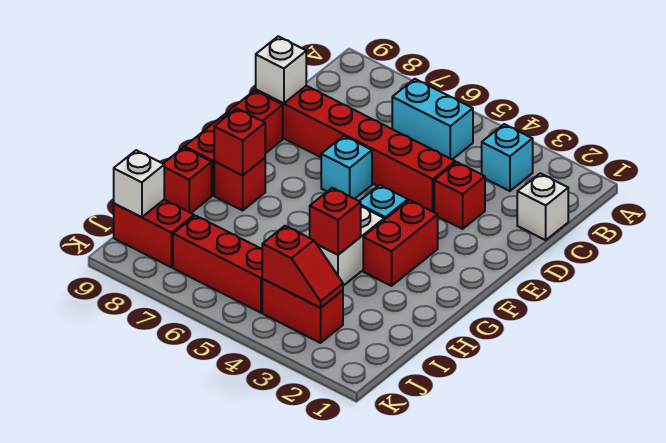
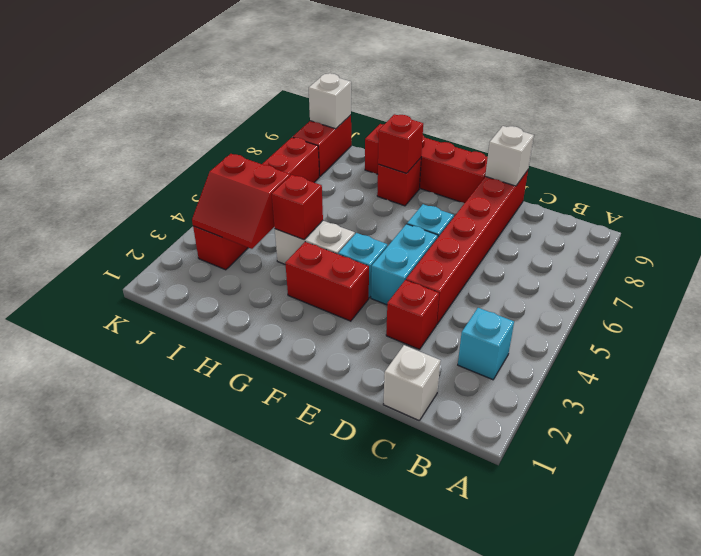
cyan brick B5:B6 level 1 -> cyan brick E4:E5 level 1
red slope J3:J4 level 2 top 4 -> red slope I3:J4 level 2 top 4

